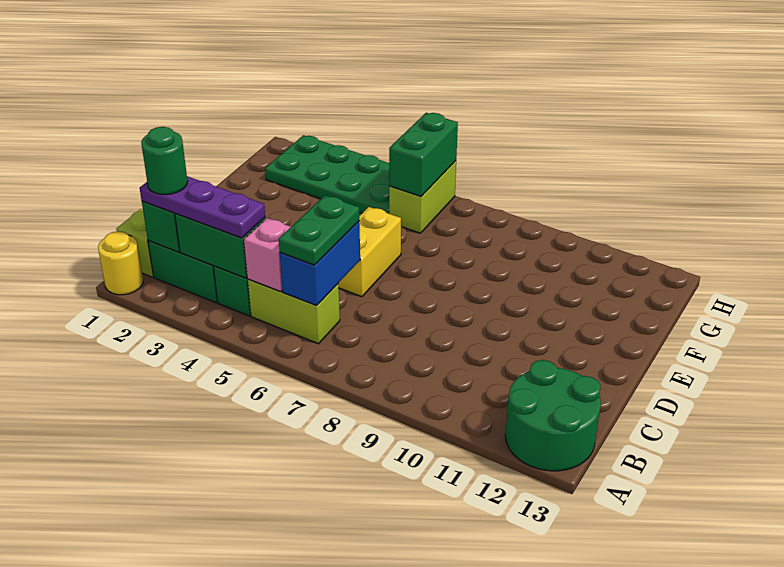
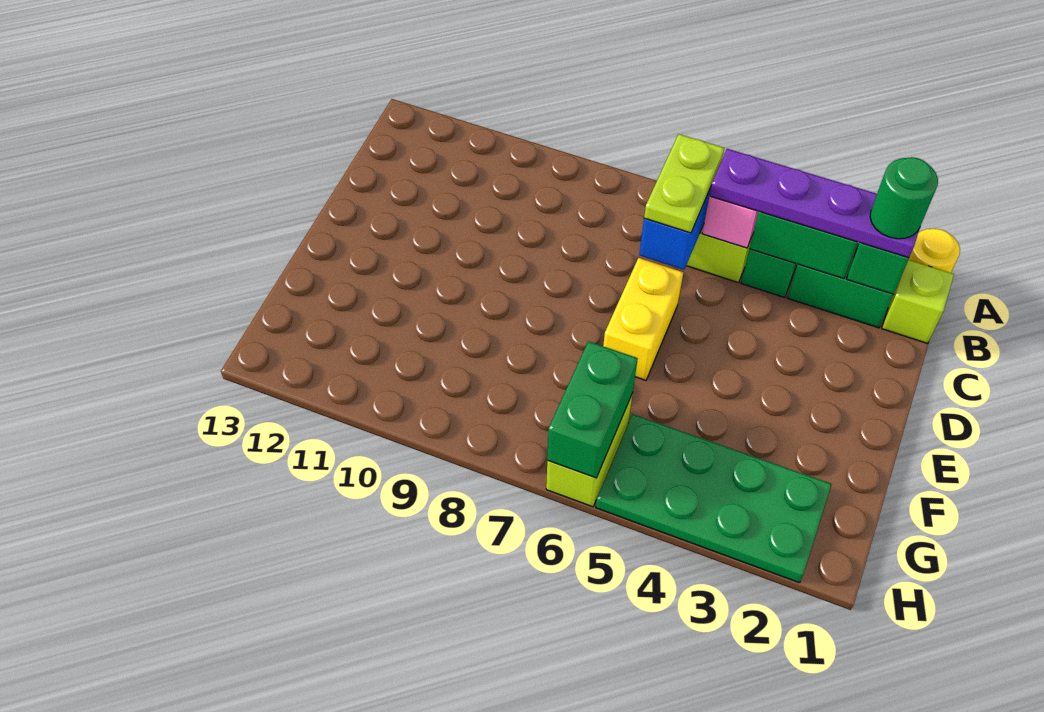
green round brick A12:B13 level 1 -> none
purple plate B2:B4 level 3 -> purple plate B2:B5 level 3
green plate B6:C6 level 3 -> lime plate B6:C6 level 3

